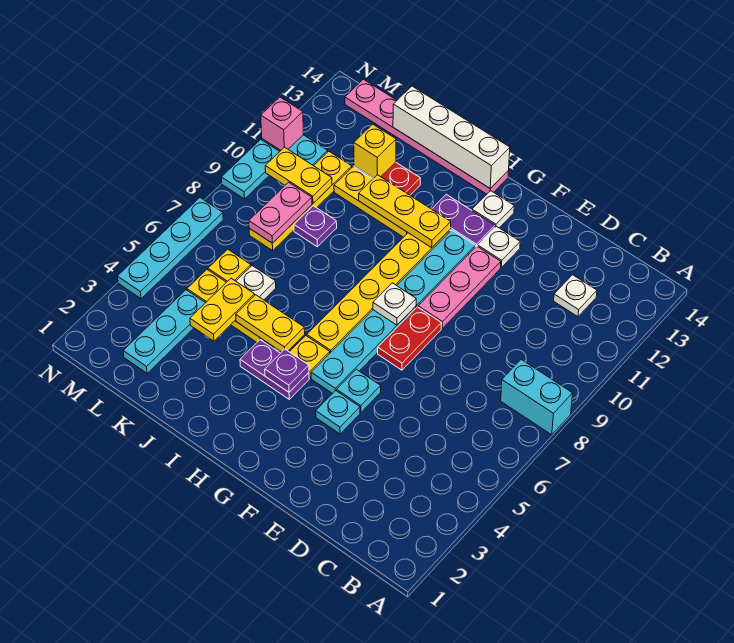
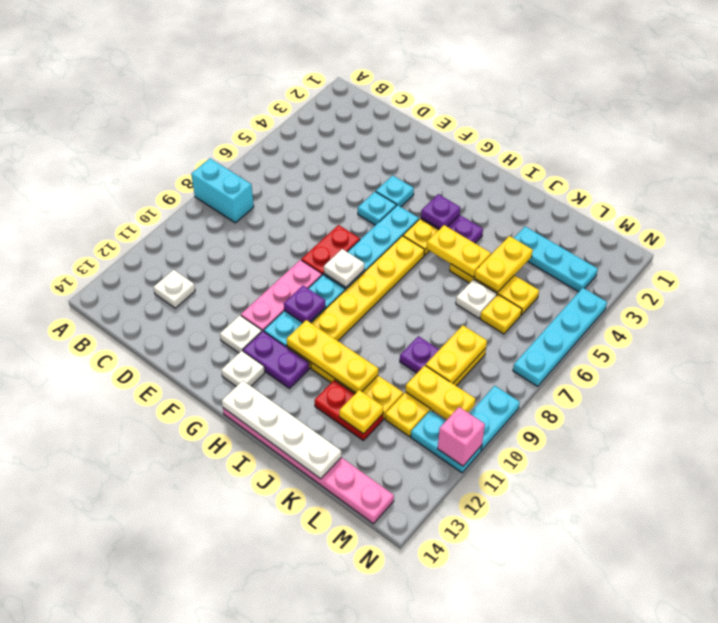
none -> purple plate G10 level 2
white brick H14:K14 level 2 -> white plate H14:K14 level 2
yellow brick K12 level 2 -> yellow plate K12 level 2
cyan plate L2:L4 level 1 -> cyan plate K3:M3 level 1
pink plate L8:L9 level 2 -> yellow plate L8:L9 level 2

